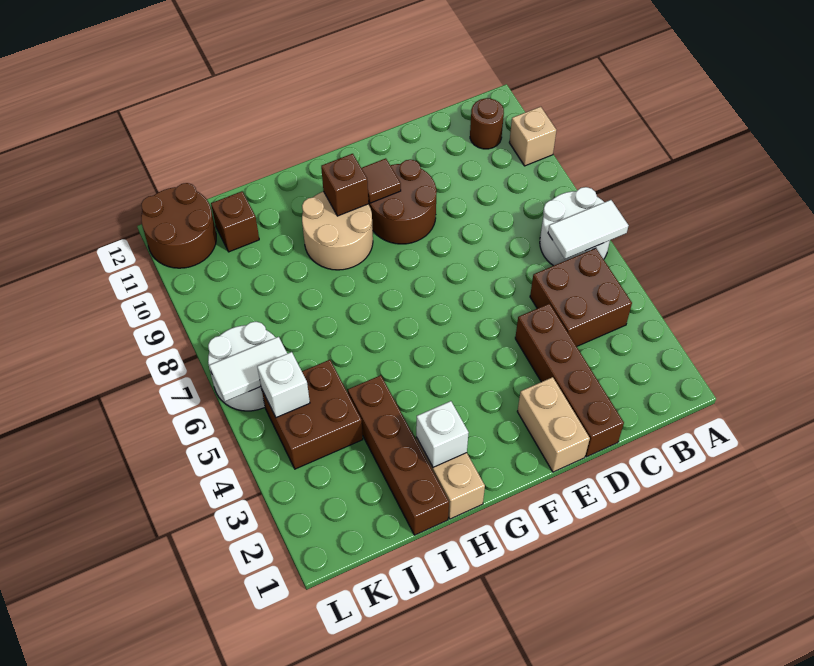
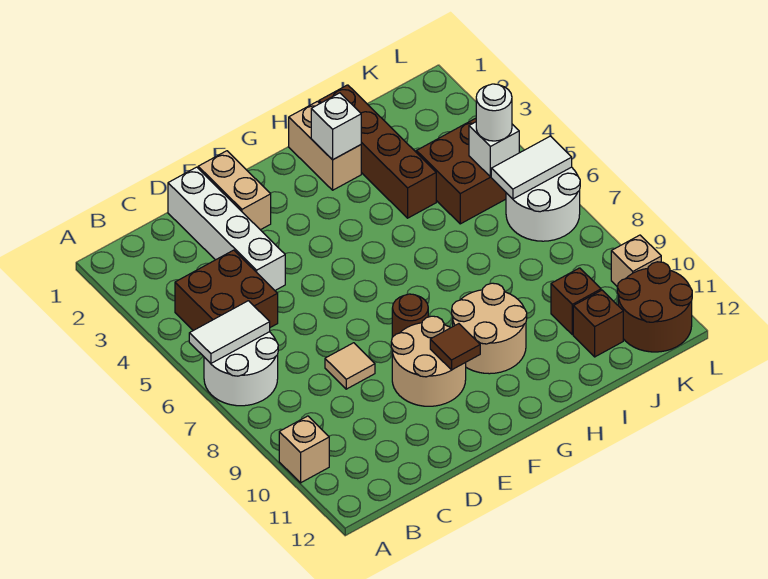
brown round brick B11 level 1 -> brown round brick F8 level 1
brown brick D1:D4 level 1 -> white brick D1:D4 level 1
none -> tan tile D8 level 1
brown round brick E9:F10 level 1 -> tan round brick E9:F10 level 1
brown brick G10 level 2 -> brown brick J10 level 1
none -> white round brick K5 level 3
none -> tan brick L10 level 1

